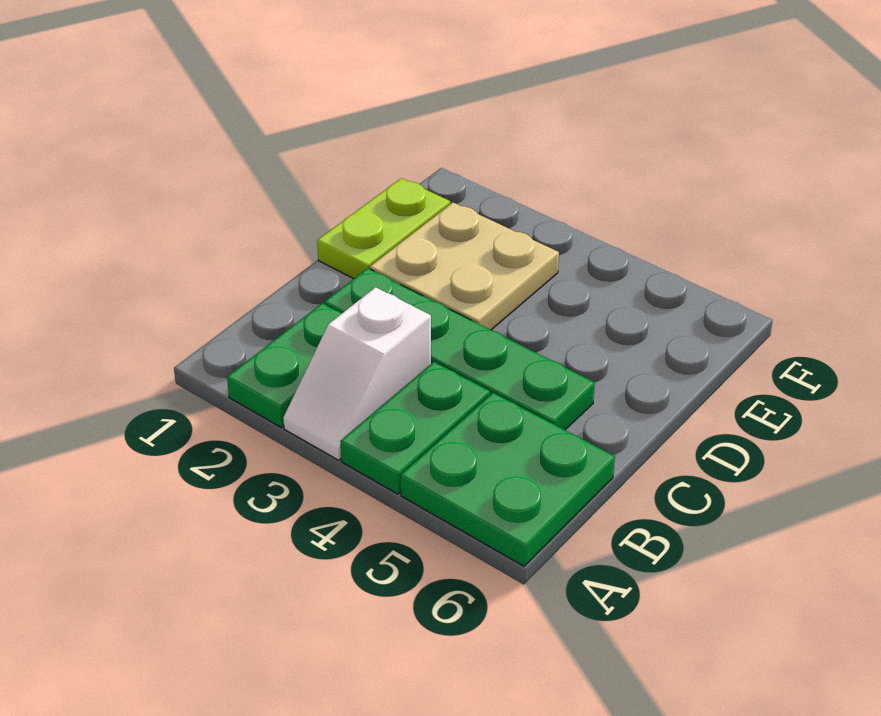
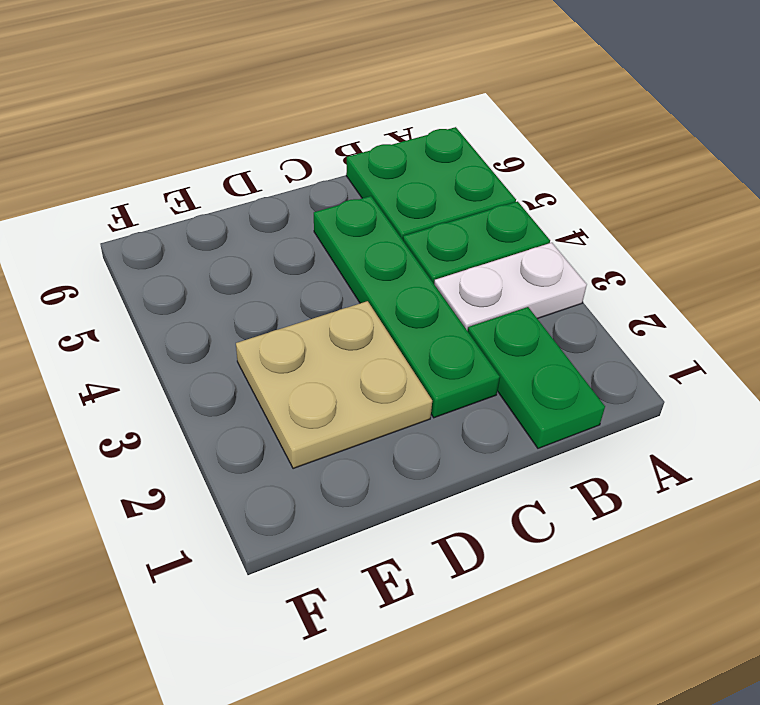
green plate A2:B2 level 1 -> green plate B1:B2 level 1
white slope A3:B3 level 1 top B -> white plate A3:B3 level 1
lime plate D1:E1 level 1 -> none

